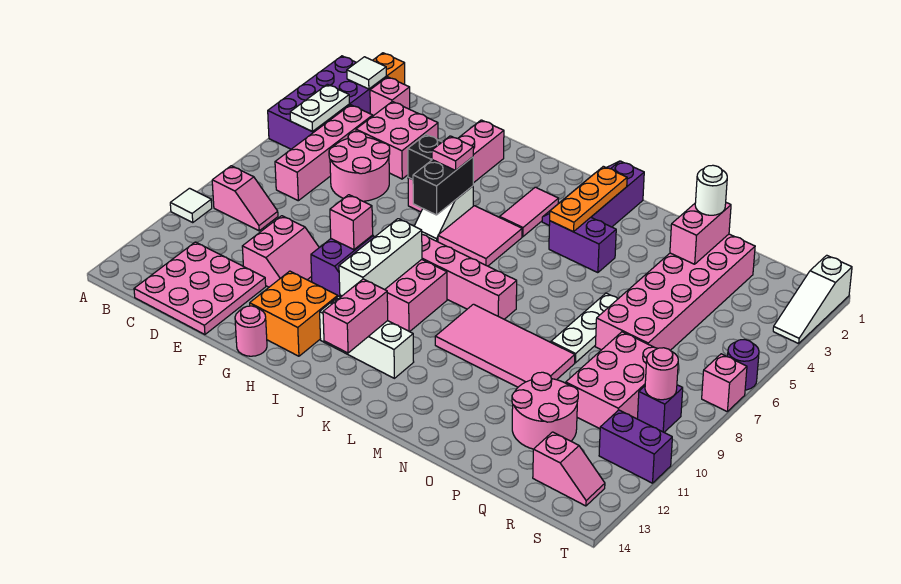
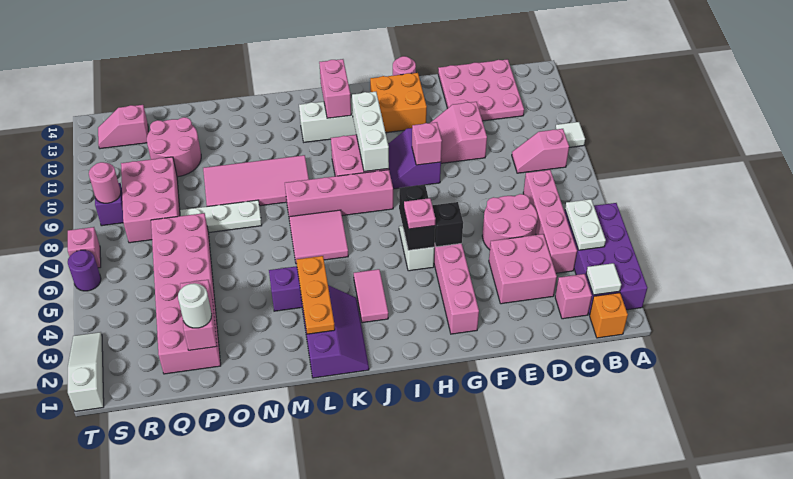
pink tile I5:J6 level 1 -> pink tile K6:L7 level 1
white plate O6:O8 level 1 -> white plate N8:P8 level 1
purple brick S11:T11 level 1 -> none

